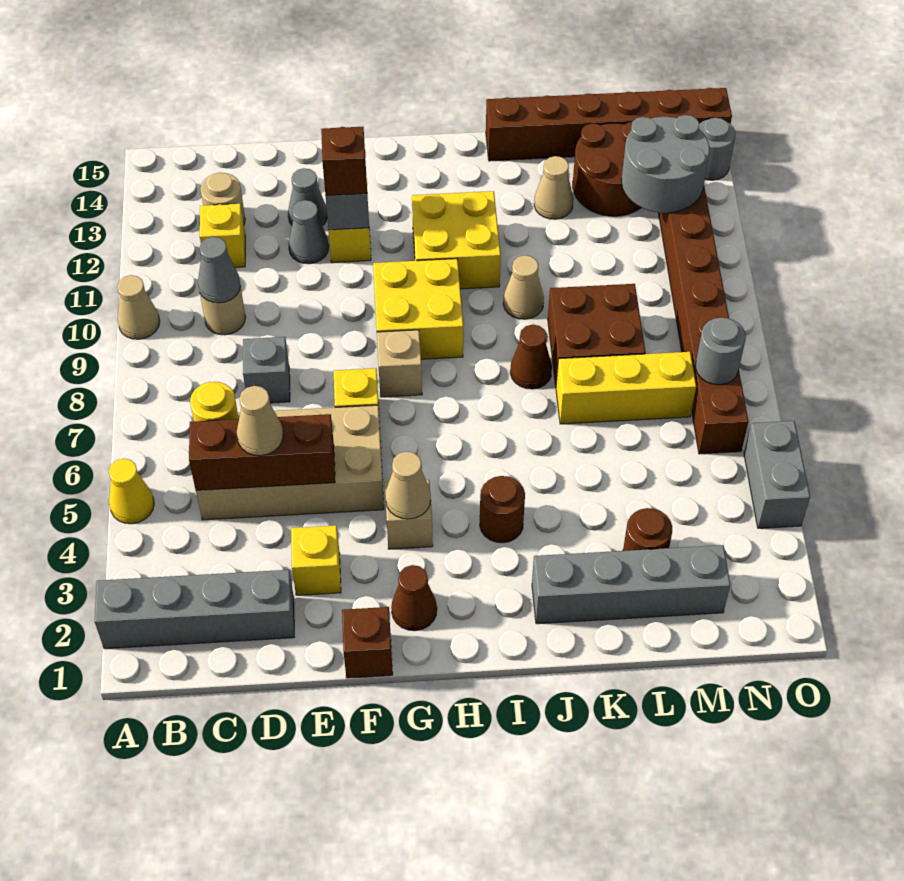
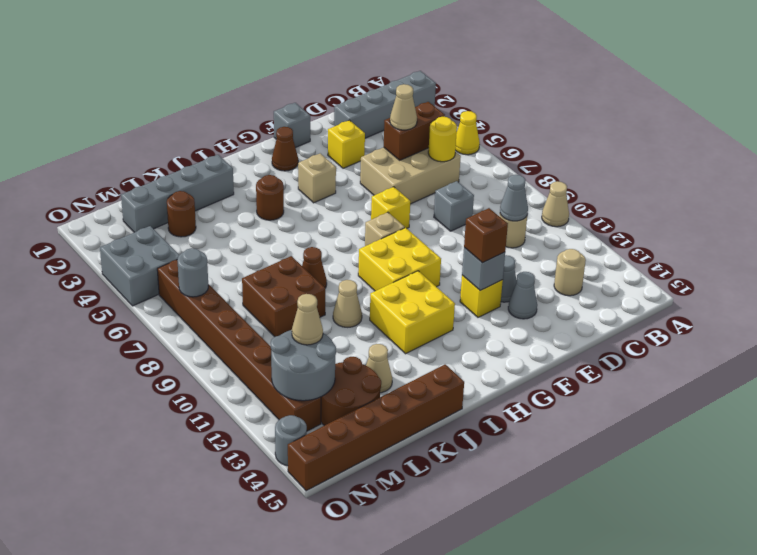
tan brick C5:F6 level 1 -> tan brick C5:E6 level 1
brown brick C5:E5 level 2 -> brown brick C5:D5 level 2
yellow brick C12 level 1 -> none
brown brick F1 level 1 -> grey brick F1 level 1
tan cone G4 level 2 -> tan cone M12 level 3
yellow brick K7:M7 level 1 -> none
grey brick O4:O5 level 1 -> grey brick N4:O5 level 1

